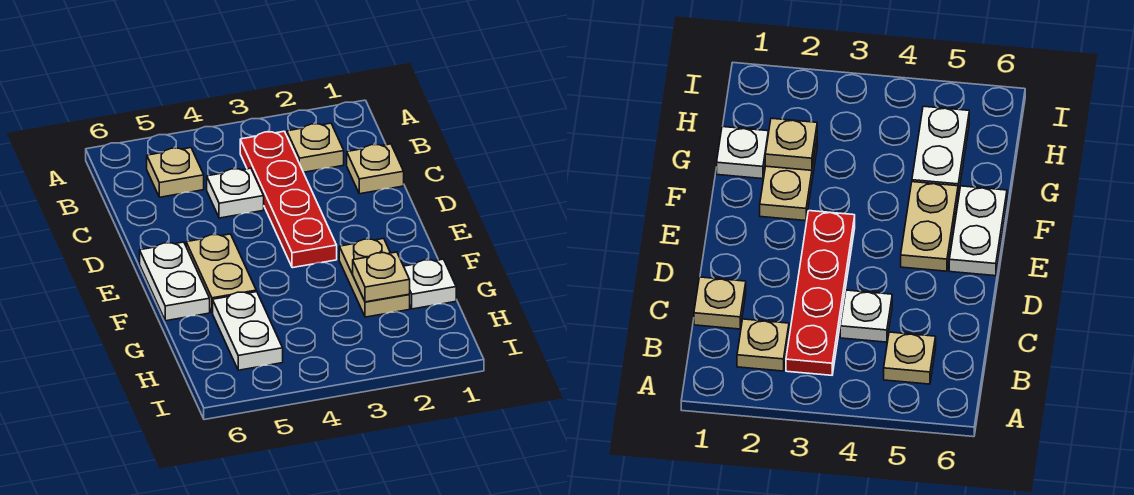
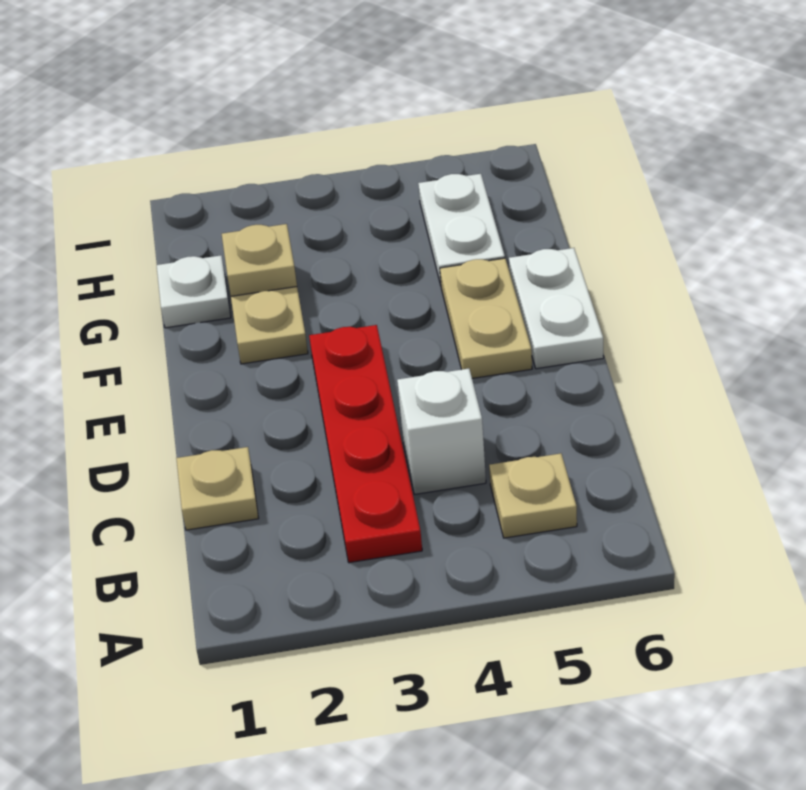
tan plate B2 level 1 -> none
white plate C4 level 1 -> white brick C4 level 1

